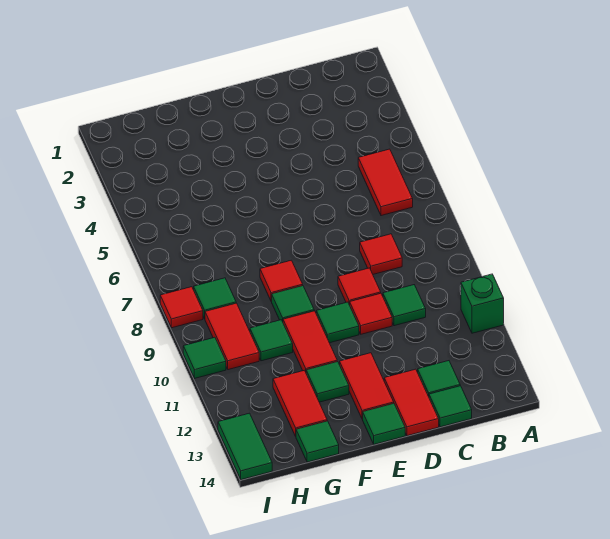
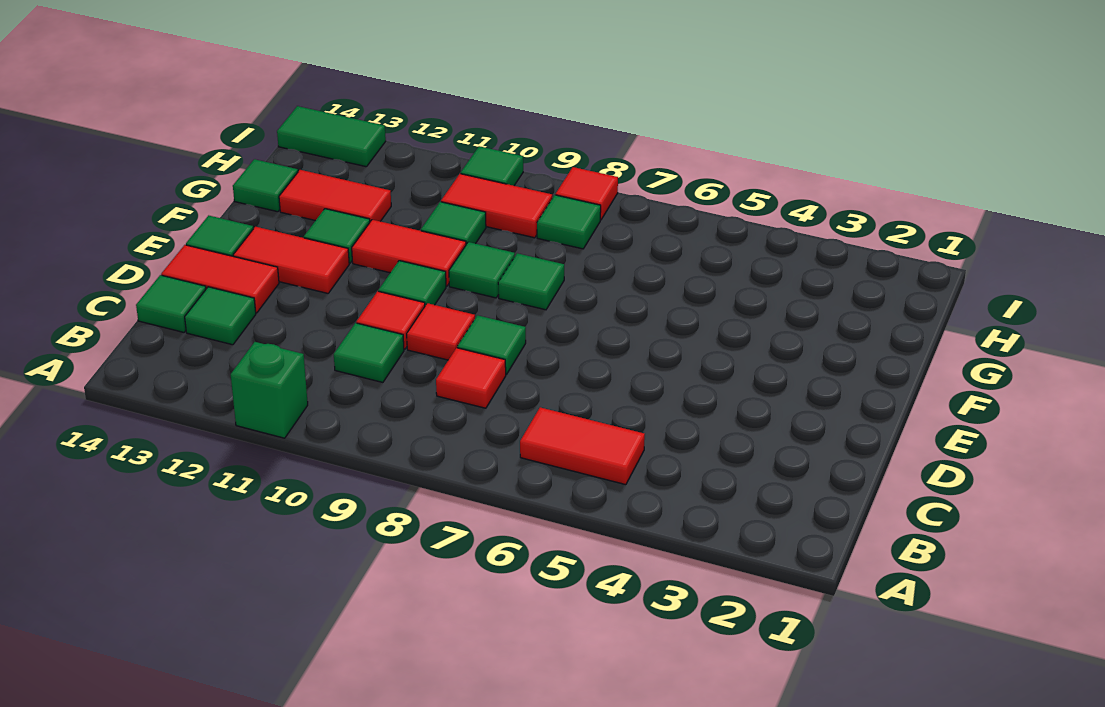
none -> green tile D8 level 1
red tile F8 level 1 -> green tile F8 level 1

